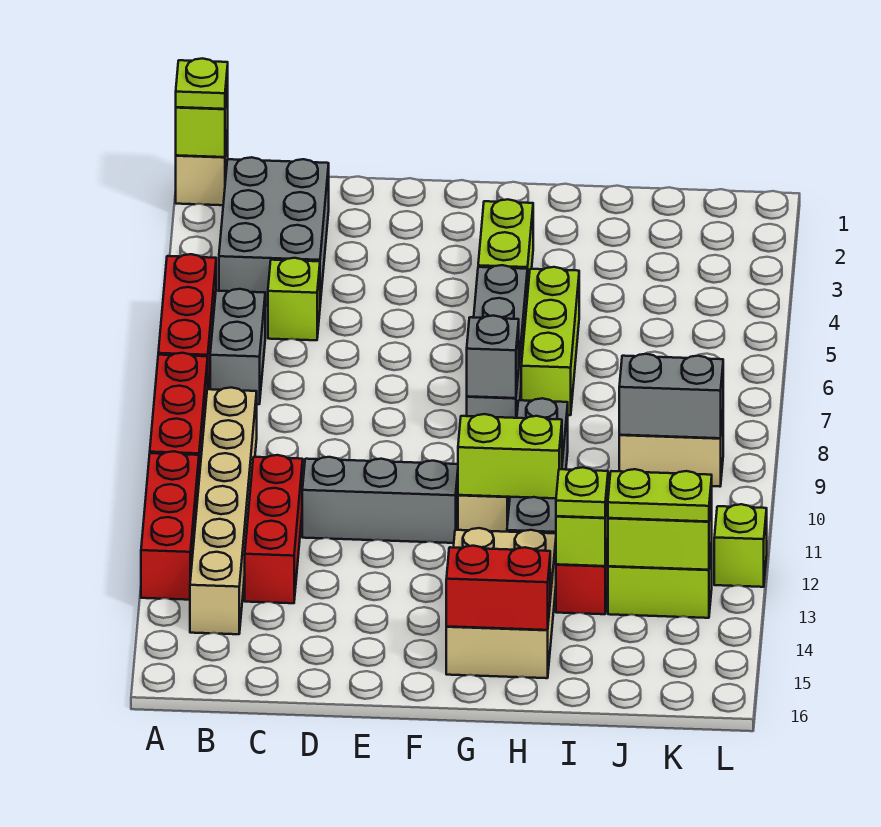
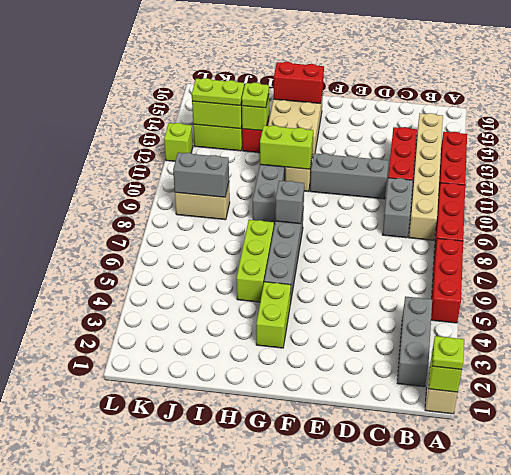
grey brick B2:C4 level 1 -> grey brick B2:B4 level 1
grey brick B6:B7 level 1 -> grey brick C9:C10 level 1
lime brick C5 level 1 -> none

